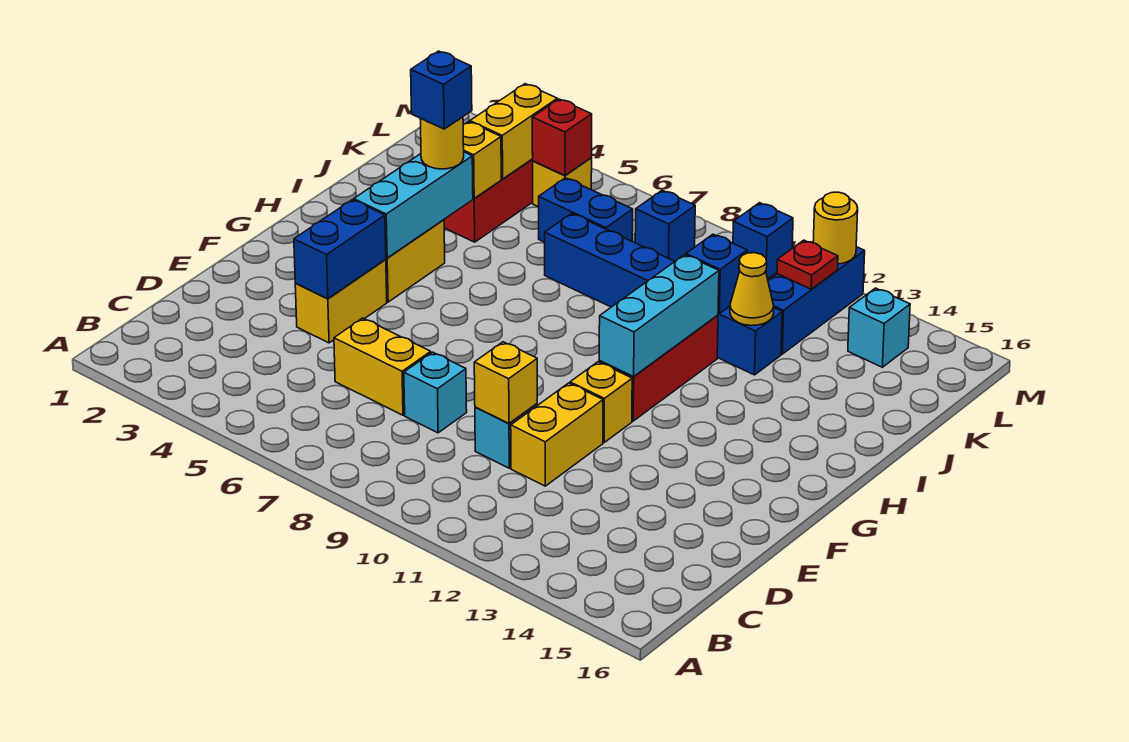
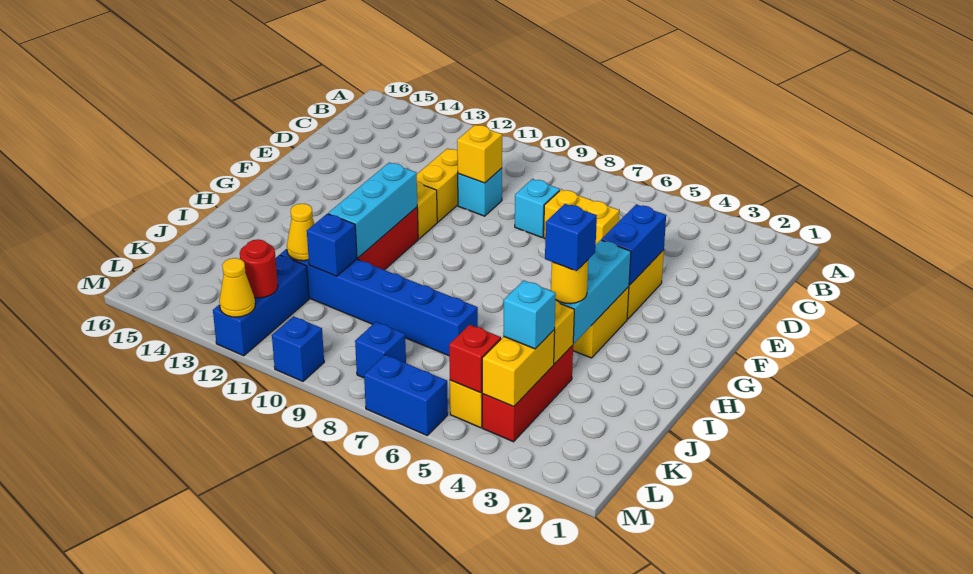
blue brick K6:K7 level 1 -> blue brick M6:M7 level 1
red plate L12 level 2 -> red round brick L12 level 2
cyan brick L14 level 1 -> cyan brick K4 level 3
yellow round brick M12 level 2 -> yellow cone M12 level 2

